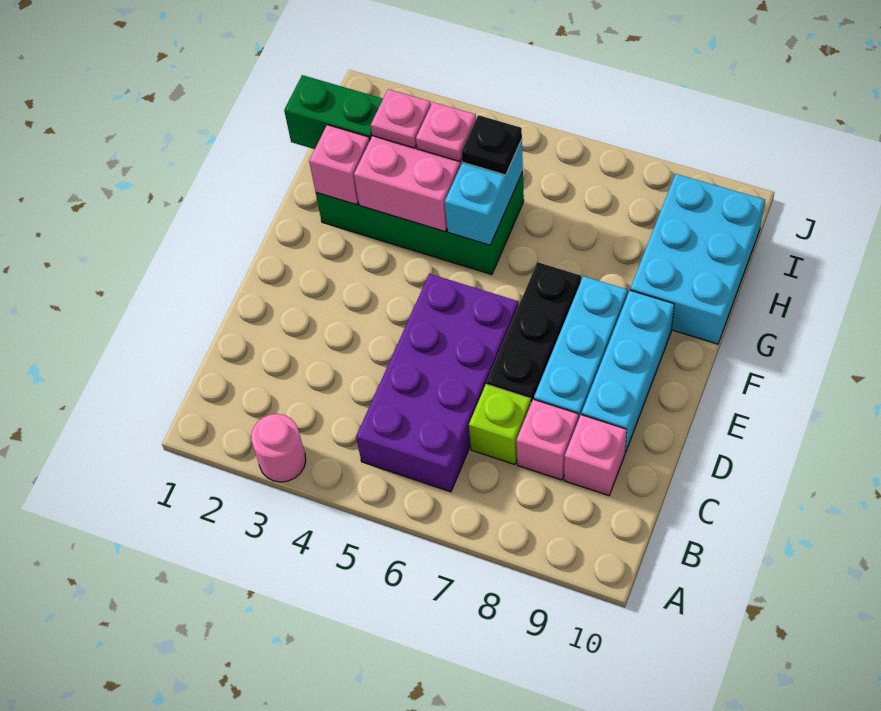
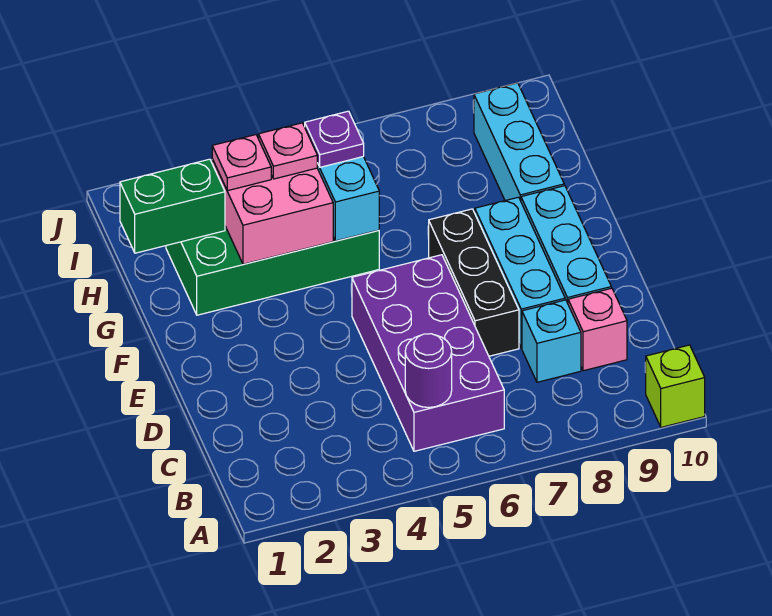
pink round brick A3 level 1 -> none
none -> purple round brick B5 level 2
lime brick C7 level 1 -> lime brick A10 level 1
pink brick C8 level 1 -> cyan brick C8 level 1
pink brick G2 level 2 -> none
cyan brick G9:I10 level 1 -> cyan brick G9:I9 level 1
black plate H5 level 3 -> purple plate H5 level 3

